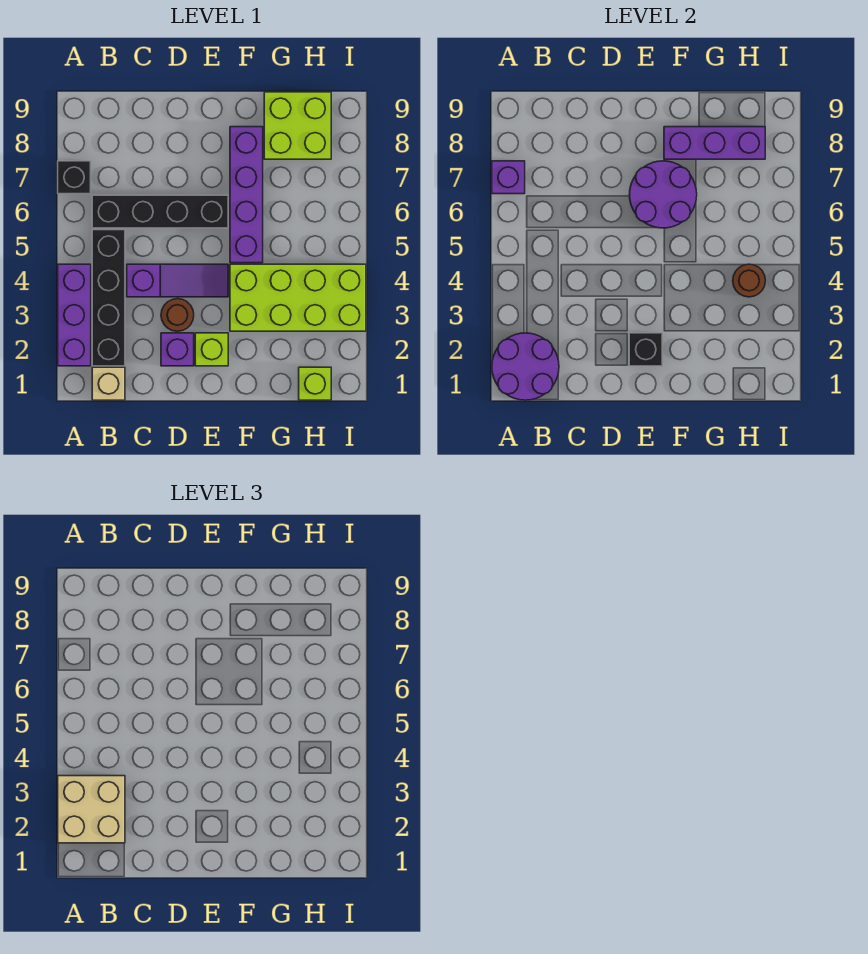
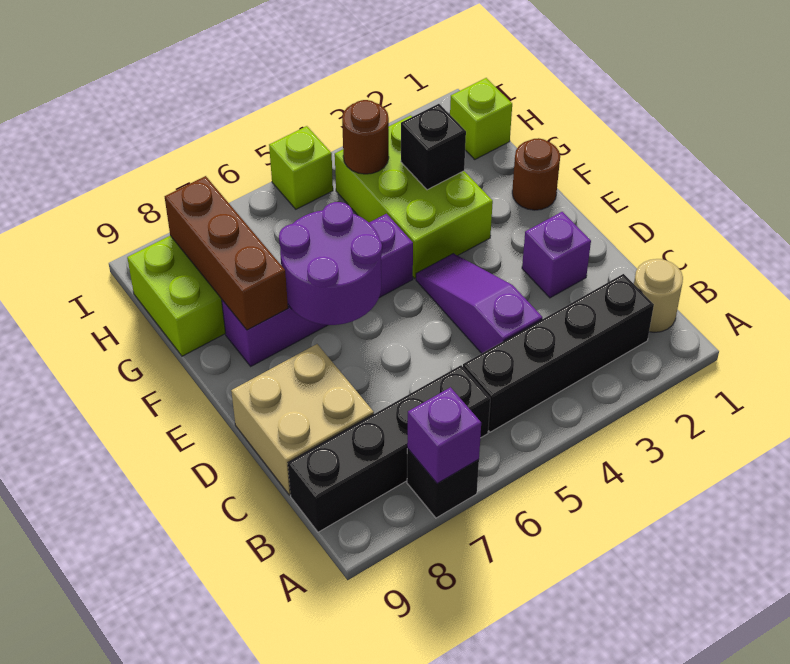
purple round brick A1:B2 level 2 -> none
purple brick A2:A4 level 1 -> none
tan brick A2:B3 level 3 -> tan brick C8:D9 level 1
tan brick B1 level 1 -> tan round brick B1 level 1
black brick B6:E6 level 1 -> black brick B6:B9 level 1
brown round brick D3 level 1 -> brown round brick F1 level 1
lime brick E2 level 1 -> lime brick I5 level 1
black brick E2 level 2 -> black brick G3 level 2
lime brick F3:I4 level 1 -> lime brick F3:H4 level 1
purple brick F8:H8 level 2 -> brown brick F8:H8 level 2

